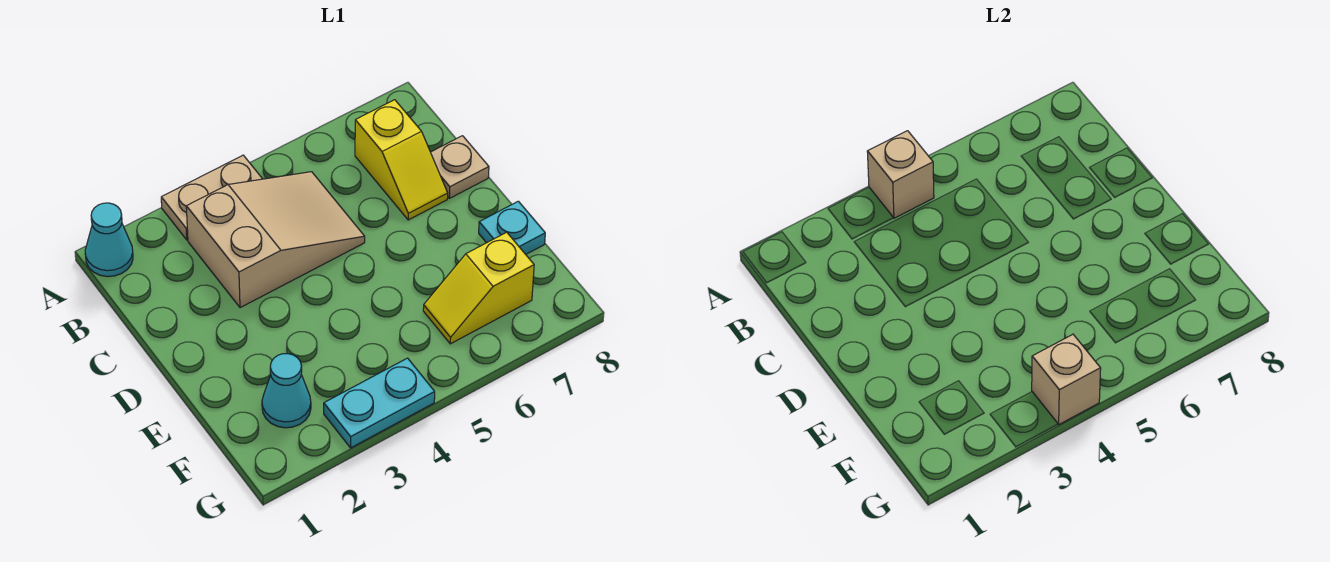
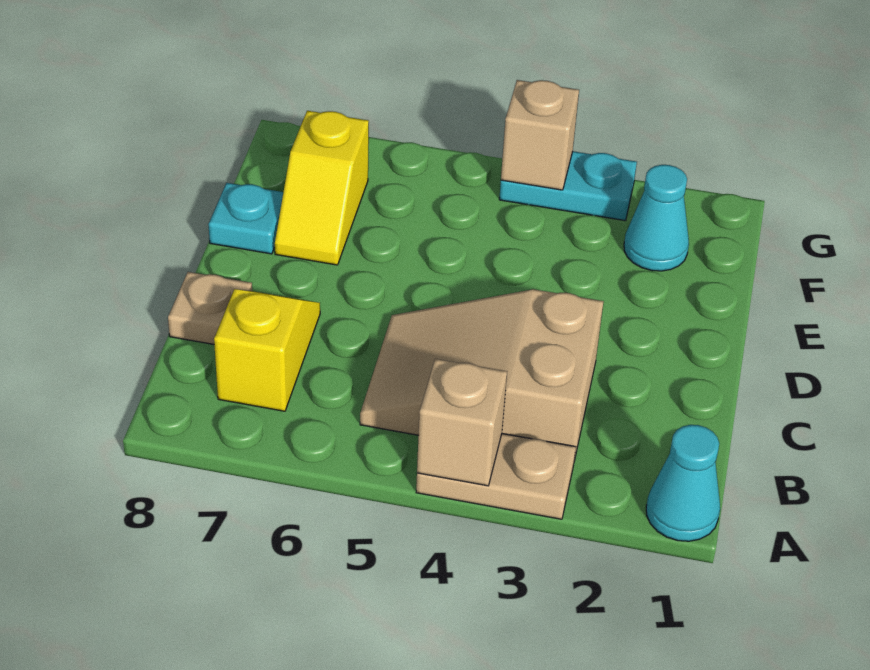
yellow slope F6:F7 level 1 top 7 -> yellow slope E7:F7 level 1 top F

